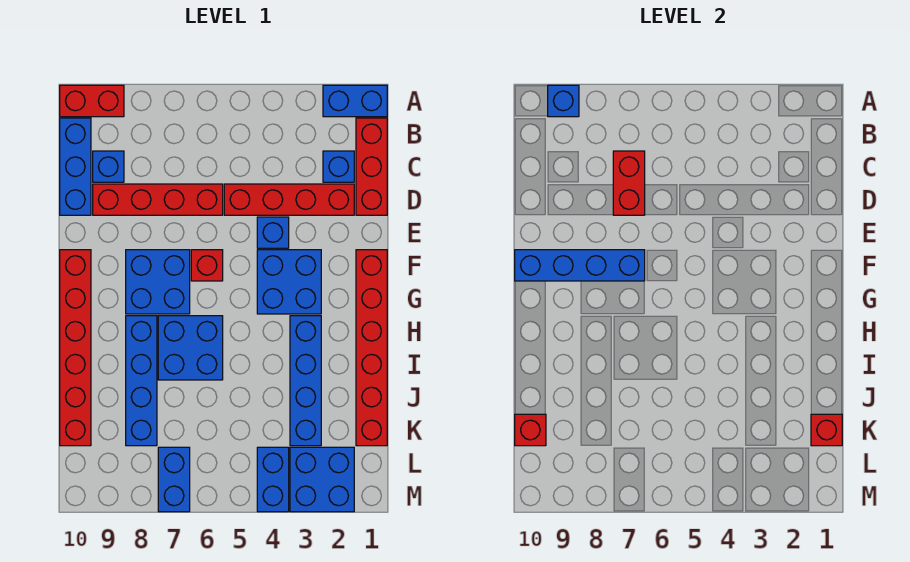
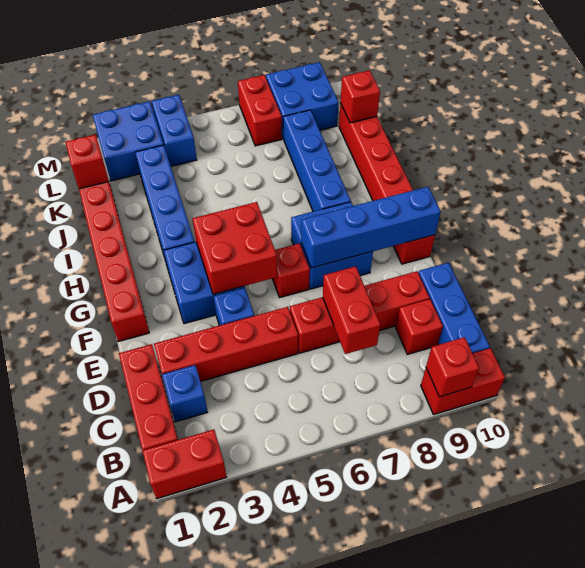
blue brick A1:A2 level 1 -> red brick A1:A2 level 1
blue brick A9 level 2 -> red brick A9 level 2
blue brick C9 level 1 -> red brick C9 level 1
none -> red brick F4:G5 level 2
blue brick H6:I7 level 1 -> blue brick L8:M9 level 1
blue brick L7:M7 level 1 -> red brick L7:M7 level 1

